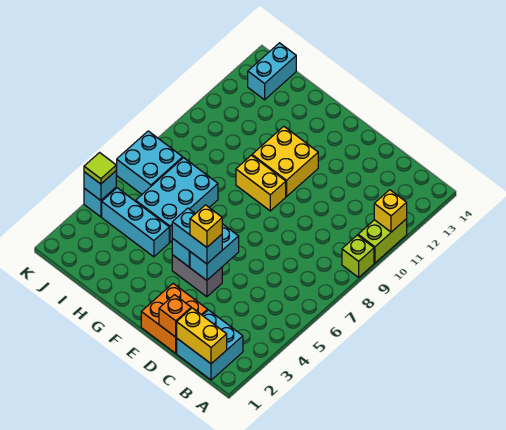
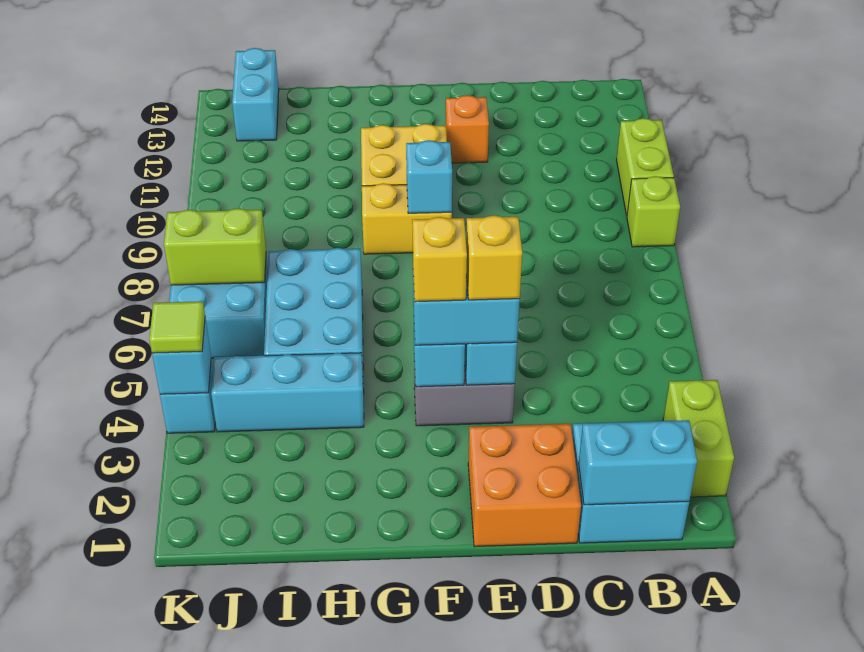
none -> lime brick A2:A3 level 1
yellow brick A11 level 2 -> yellow brick F4 level 4
yellow brick B1:C1 level 2 -> cyan brick B1:C1 level 2
orange brick D1 level 2 -> orange brick E12 level 1
none -> cyan brick F9 level 2
none -> lime brick J7:K7 level 2

